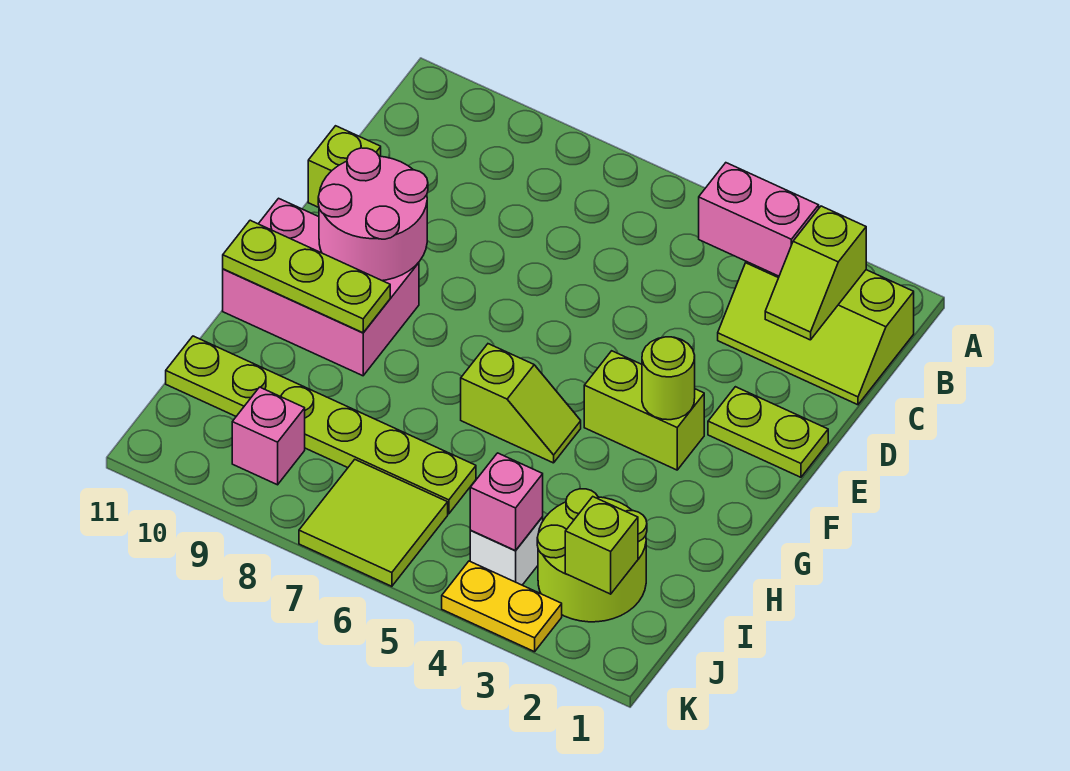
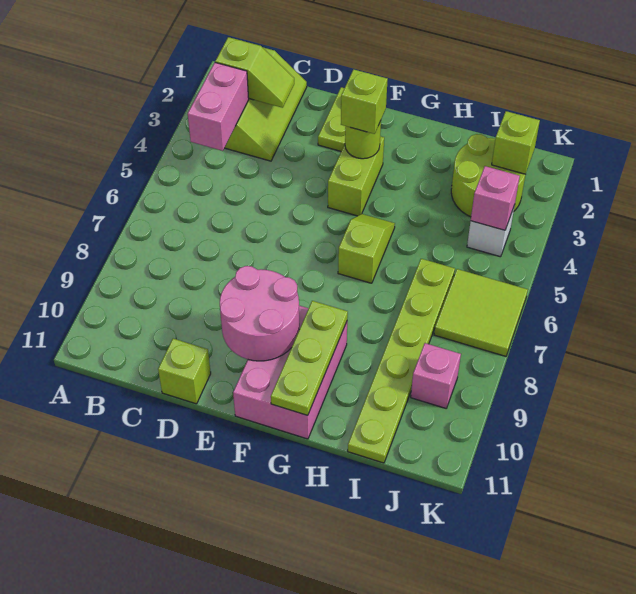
none -> lime brick F3 level 3
yellow plate K3:K4 level 1 -> none

